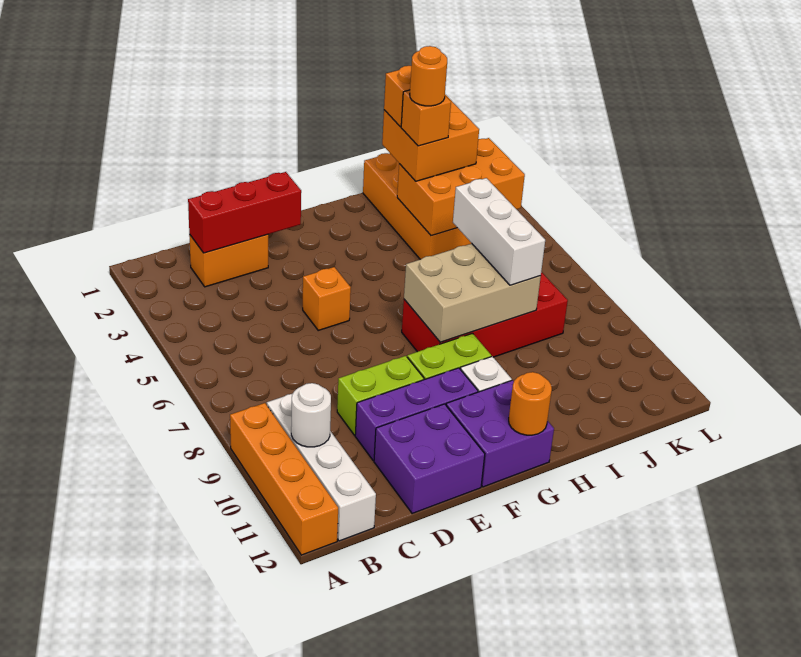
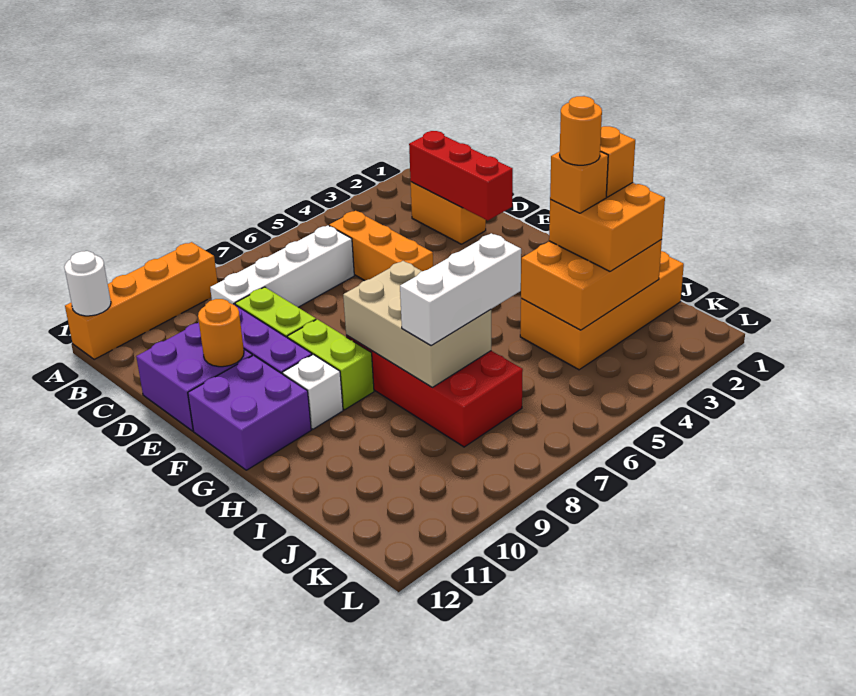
white brick B9:B12 level 1 -> white brick C6:C9 level 1
white round brick B10 level 2 -> white round brick A12 level 2
orange brick E5 level 1 -> orange brick C5:E5 level 1
orange round brick G12 level 2 -> orange round brick E11 level 2
orange brick I3:K4 level 2 -> orange brick I2:J4 level 2

